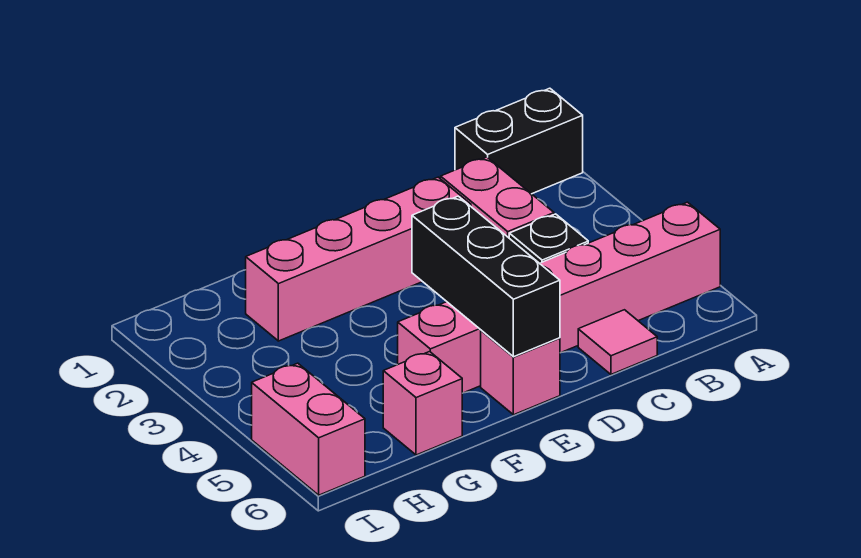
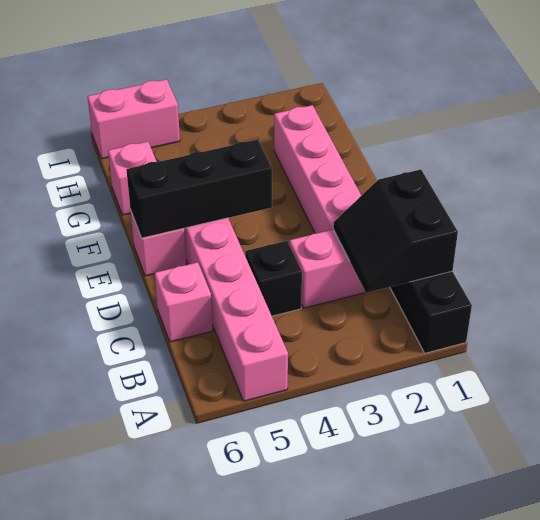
none -> black slope B1:C2 level 2 top 1
pink tile C6 level 1 -> pink brick C6 level 1

